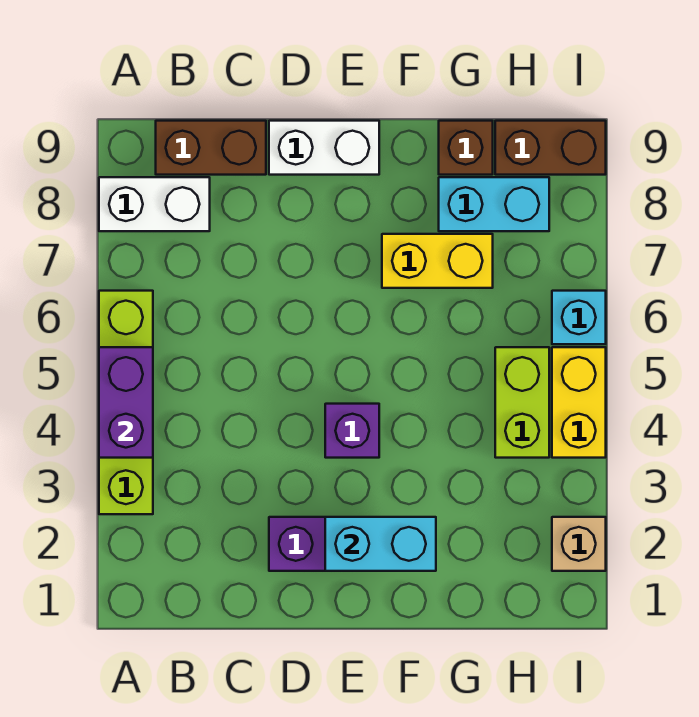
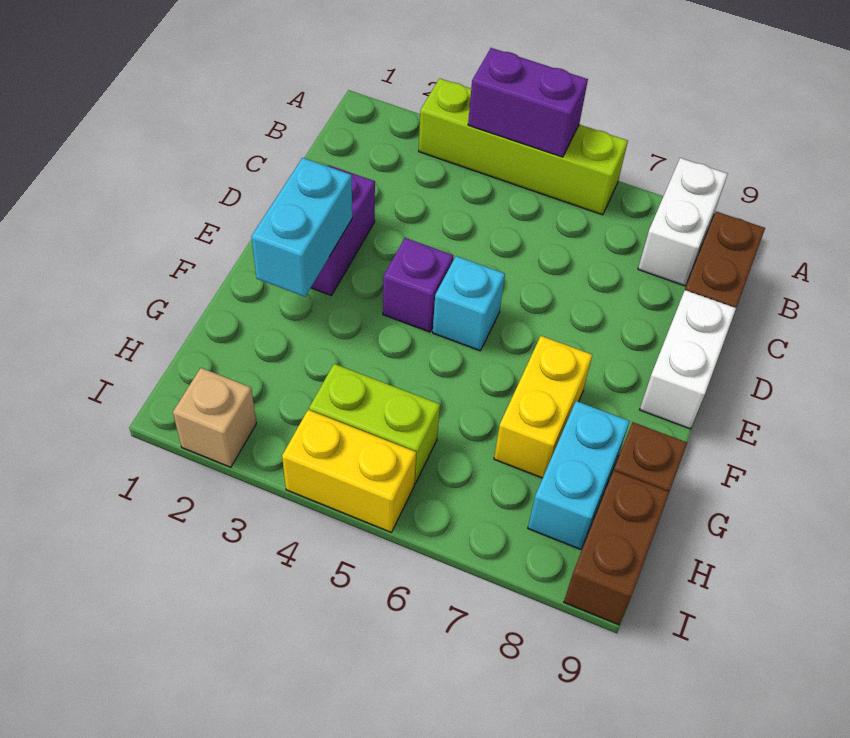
cyan brick I6 level 1 -> cyan brick E5 level 1

